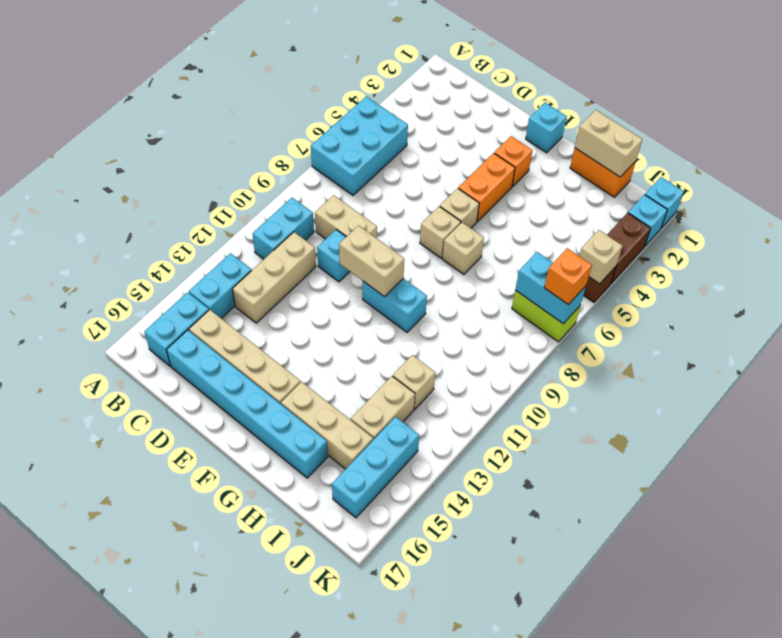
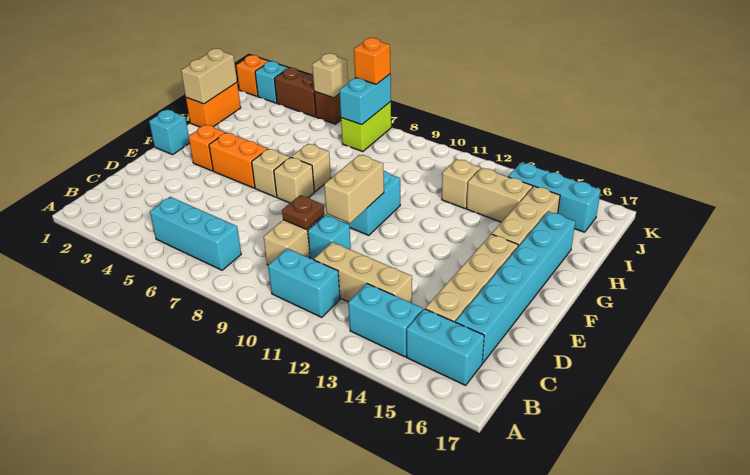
cyan brick A5:B7 level 1 -> cyan brick B5:B7 level 1
none -> brown plate D9 level 2
cyan brick K1 level 1 -> orange brick K1 level 1

